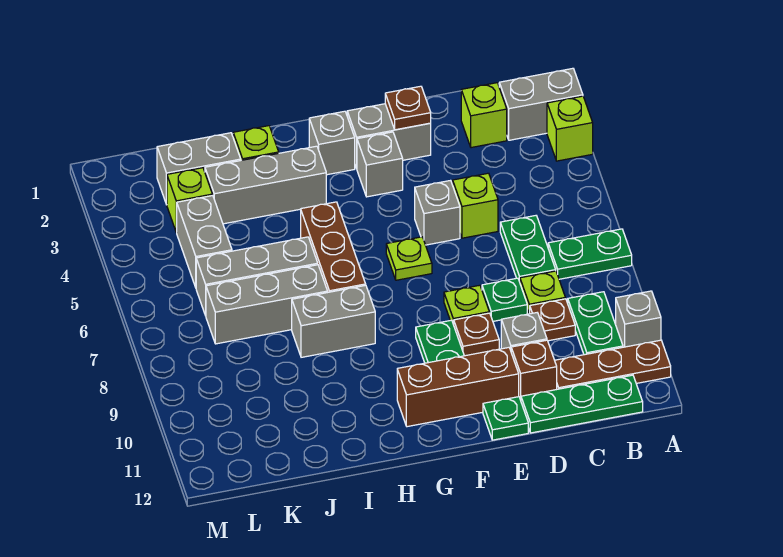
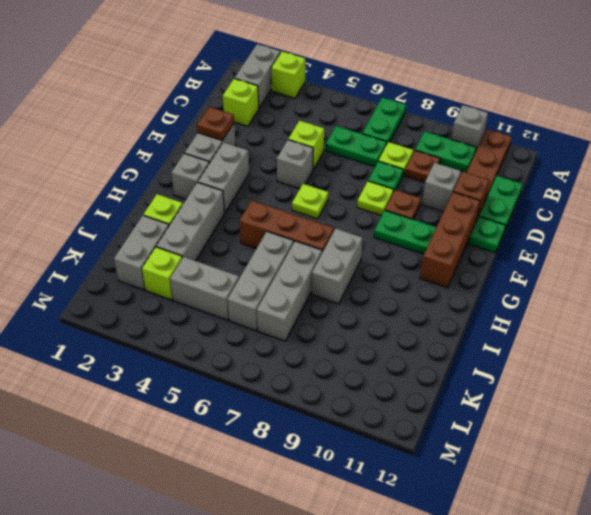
green plate B12:D12 level 1 -> green plate C12:D12 level 1
grey brick F3 level 1 -> grey brick F3:G3 level 1

